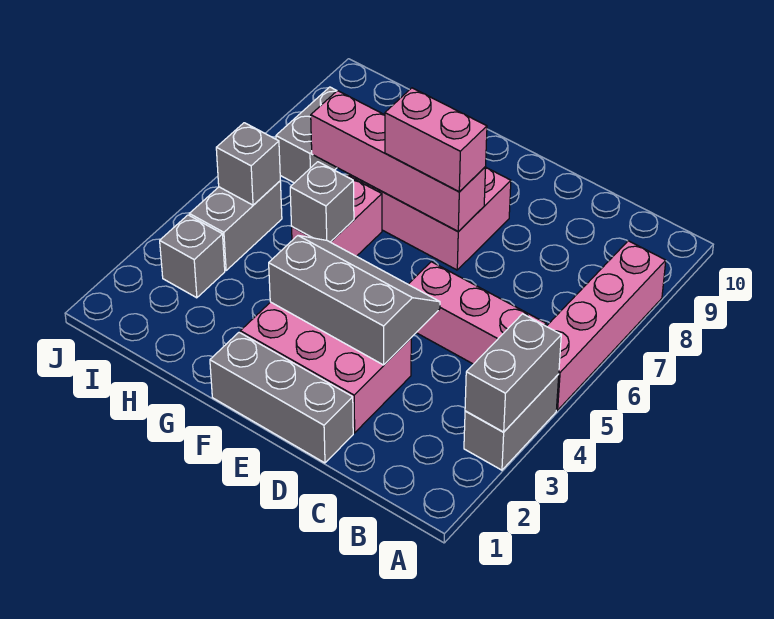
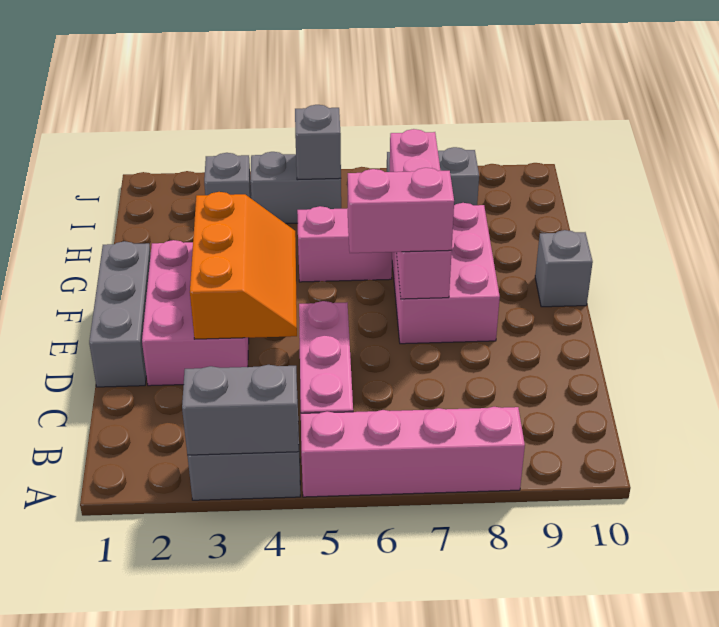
grey slope D3:F4 level 2 top 3 -> orange slope D3:F4 level 2 top 3
pink brick E7:F7 level 3 -> pink brick E6:E7 level 3
grey brick G5 level 2 -> grey brick F10 level 1

